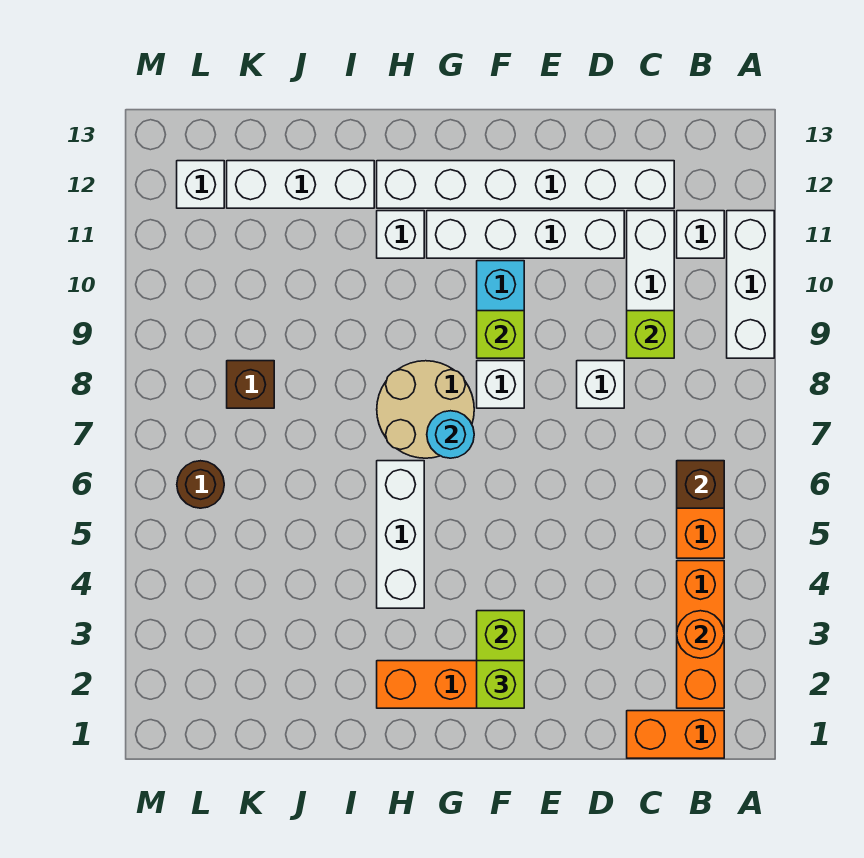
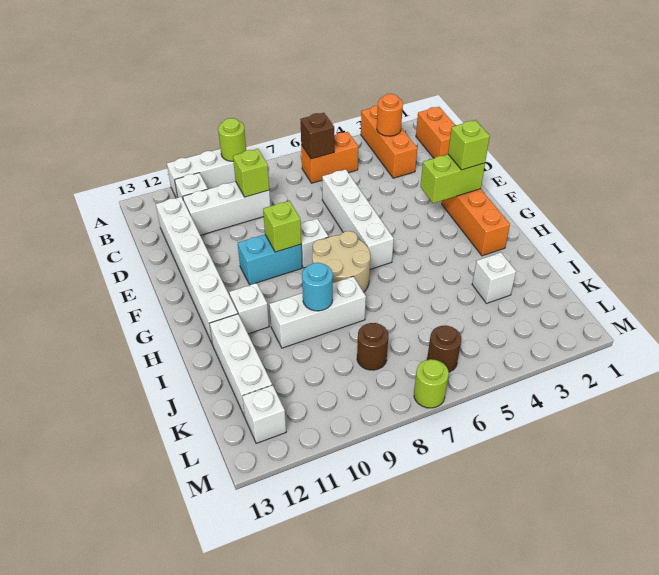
none -> lime round brick A9 level 2
orange brick B2:B4 level 1 -> orange brick A3:C3 level 1
white brick D8 level 1 -> white brick J3 level 1
white brick D11:G11 level 1 -> white brick D6:G6 level 1
cyan round brick G7 level 2 -> cyan round brick I9 level 2
white brick H4:H6 level 1 -> white brick I8:I10 level 1
brown brick K8 level 1 -> brown round brick K8 level 1
none -> lime round brick M7 level 1

